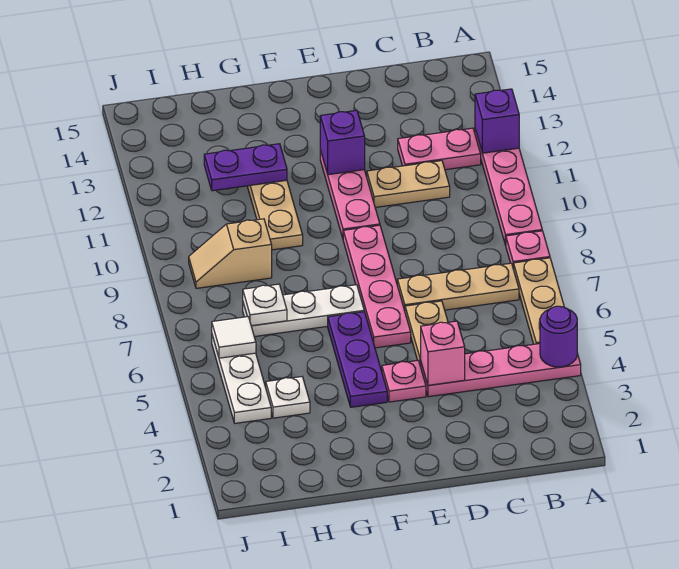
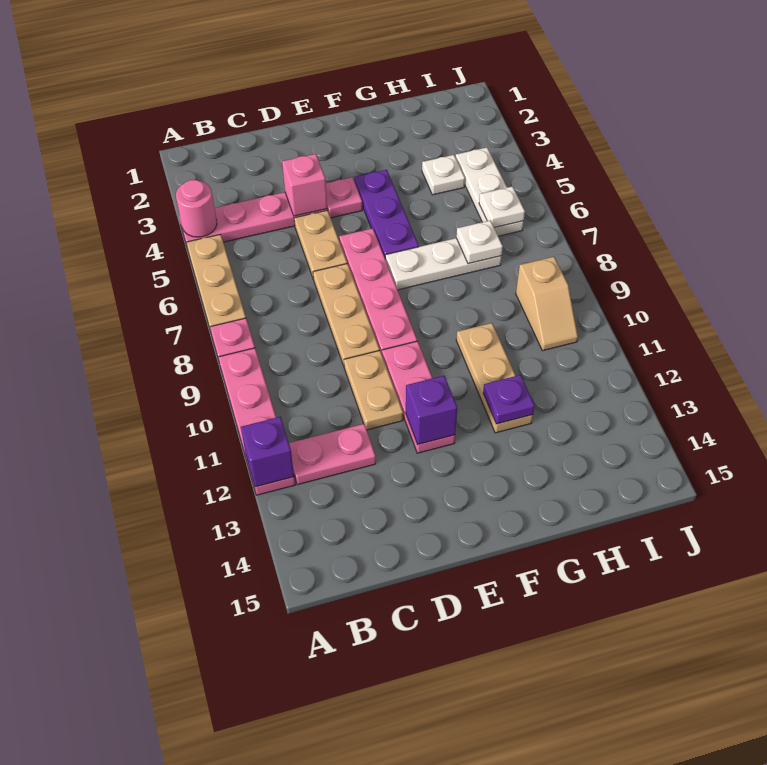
purple round brick A4 level 2 -> pink round brick A4 level 2
tan plate B7:D7 level 1 -> tan plate D7:D9 level 1
tan plate C11:D11 level 1 -> tan plate D10:D11 level 1
purple plate G12:H12 level 2 -> purple plate G12 level 2
tan slope H9:I9 level 1 top H -> tan slope I9:I10 level 1 top 9
white tile I6 level 2 -> white plate I6 level 2

